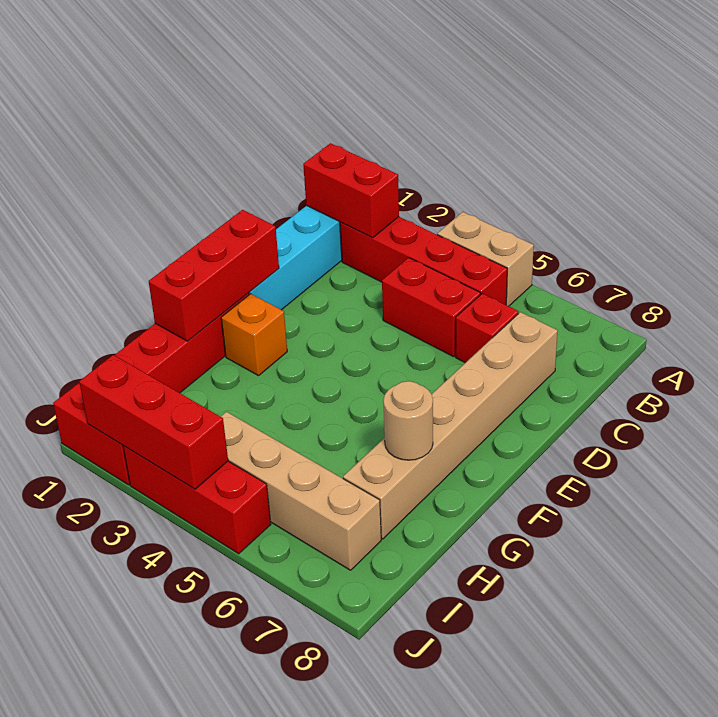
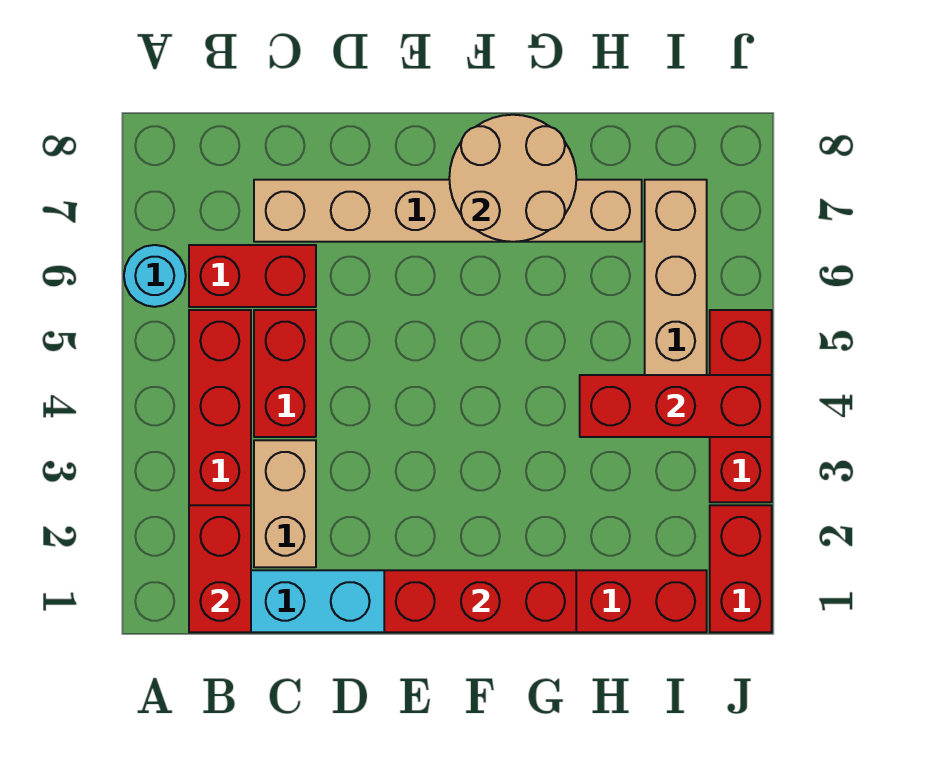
tan brick A4:A5 level 1 -> tan brick C2:C3 level 1
none -> cyan round brick A6 level 1
red brick C6 level 1 -> red brick B6:C6 level 1
orange brick F2 level 1 -> none
tan round brick G7 level 2 -> tan round brick F7:G8 level 2
red brick J2:J4 level 2 -> red brick H4:J4 level 2

